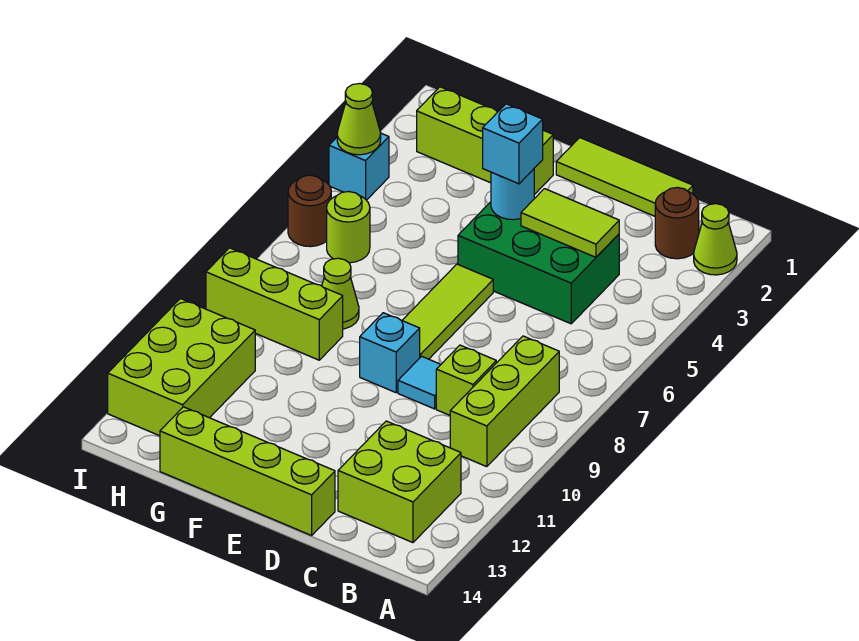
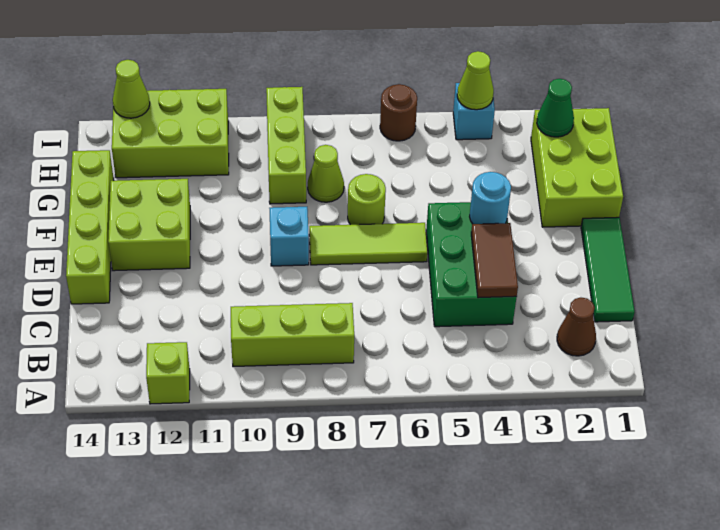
lime cone A2 level 1 -> lime cone I13 level 2
brown round brick B2 level 1 -> brown cone B2 level 1
lime brick B12:C13 level 1 -> lime brick E12:F13 level 1
lime tile C1:E1 level 1 -> green tile C1:E1 level 1
lime tile C4:D4 level 2 -> brown tile C4:D4 level 2
lime brick C9 level 1 -> lime brick A12 level 1
cyan tile D9 level 1 -> none
cyan brick E4 level 3 -> none
lime brick F2:H2 level 1 -> lime brick F1:H2 level 1
none -> green cone H2 level 2
lime round brick H6 level 1 -> lime round brick F7 level 1

